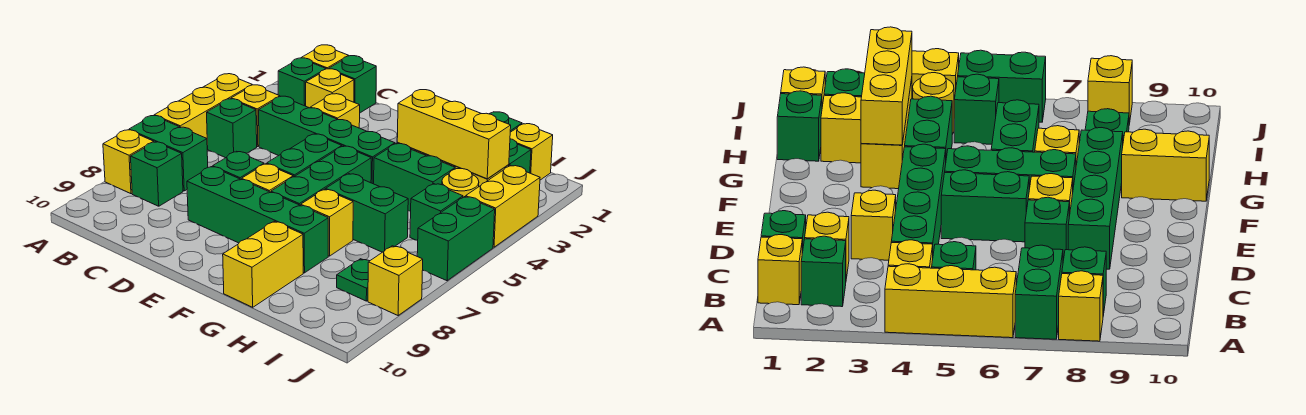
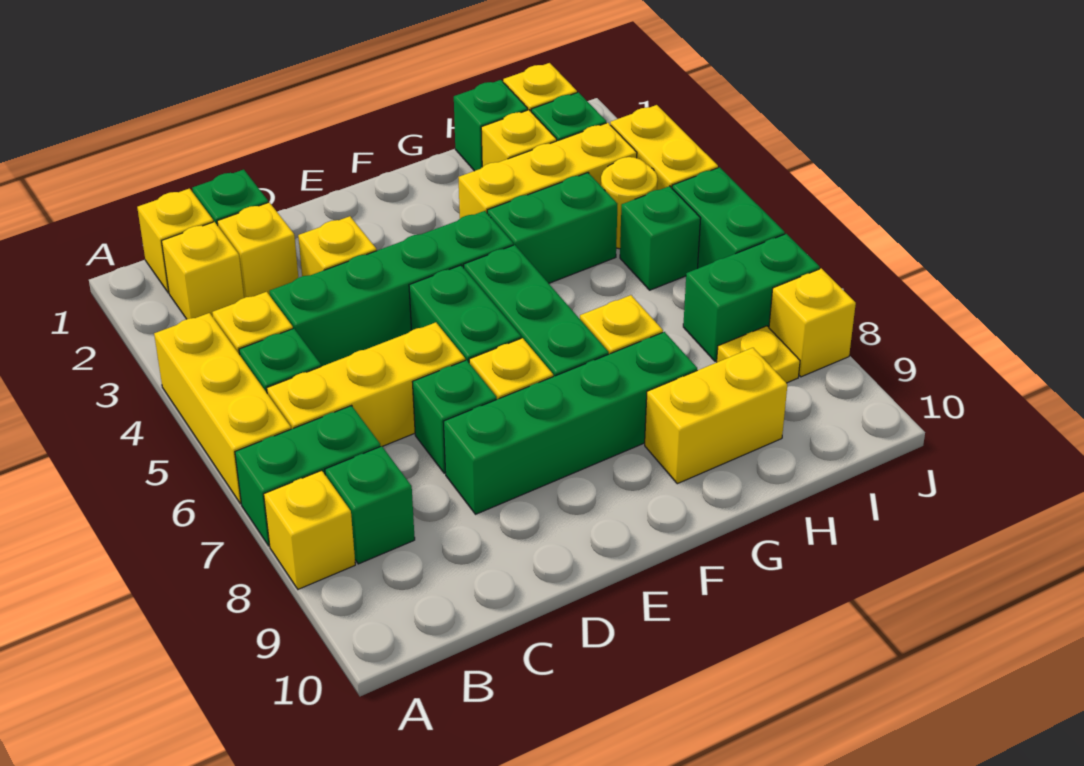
green brick B2 level 1 -> yellow brick B2 level 1
yellow brick G3:I3 level 2 -> yellow brick B6:D6 level 1
green brick G6:H6 level 1 -> green brick I7:J7 level 1
yellow brick G9:G10 level 1 -> yellow brick G9:H9 level 1
green plate I8 level 1 -> yellow plate I8 level 1

